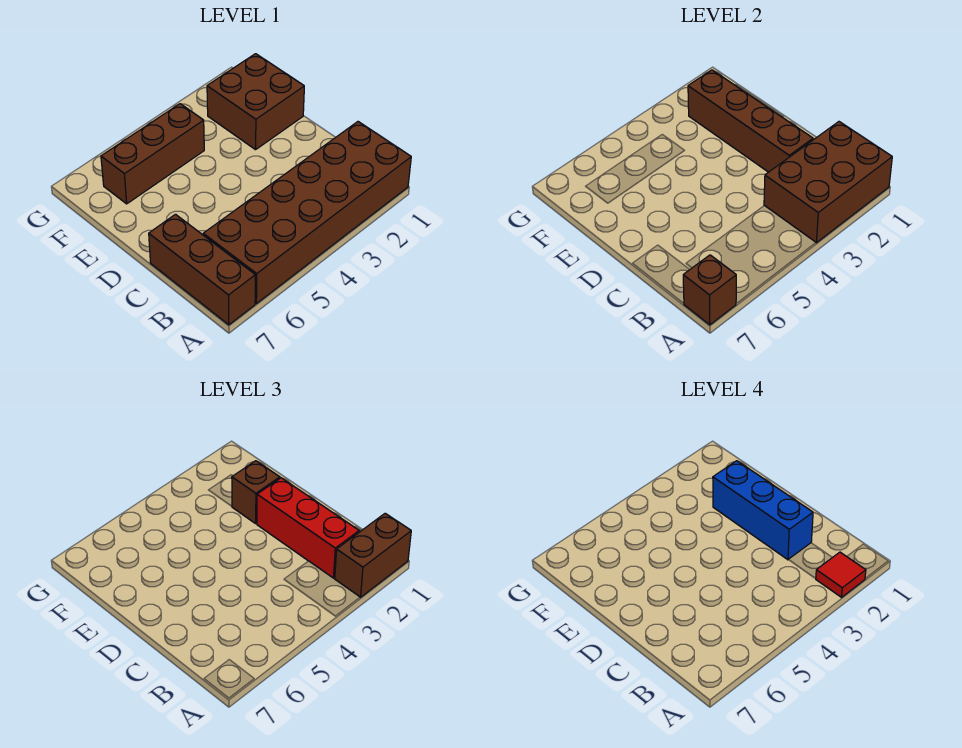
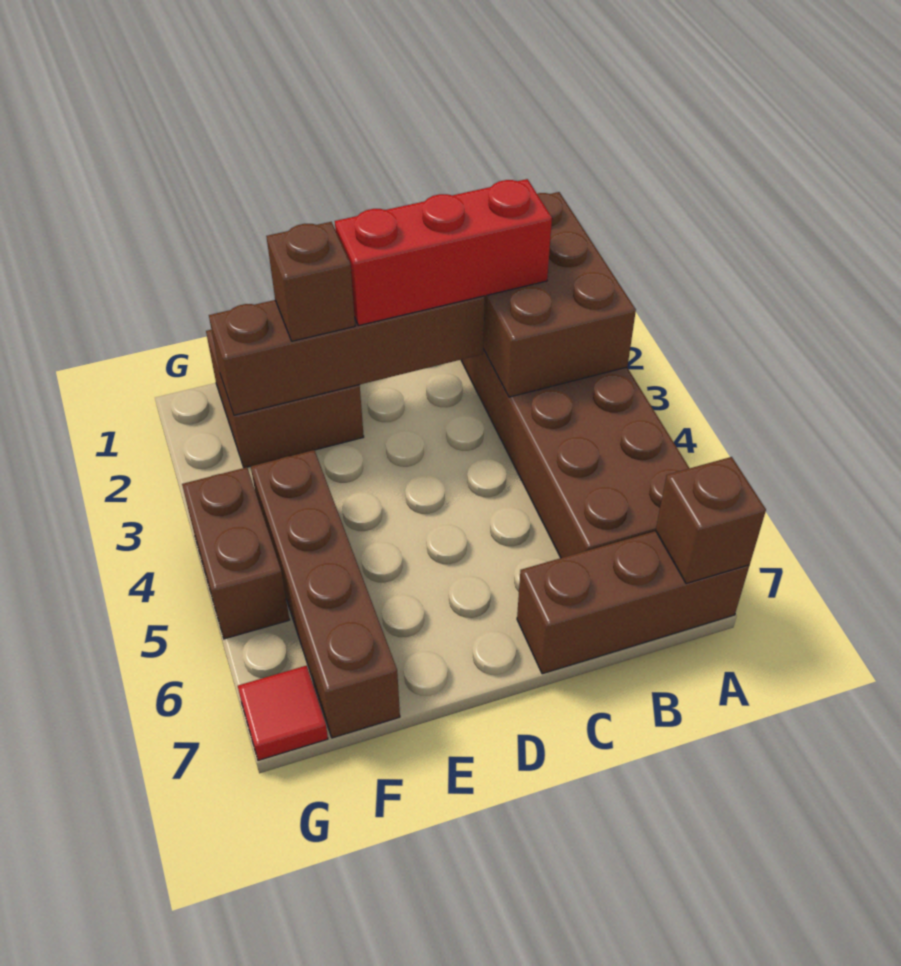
brown brick A1:A2 level 3 -> brown brick G4:G5 level 1
red tile A2 level 4 -> red tile G7 level 1
blue brick C2:E2 level 4 -> none
brown brick F4:F6 level 1 -> brown brick F4:F7 level 1

